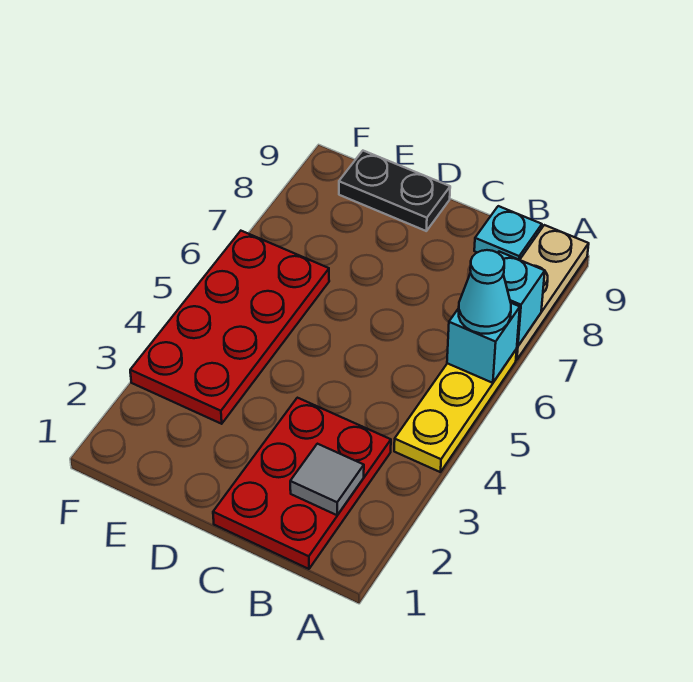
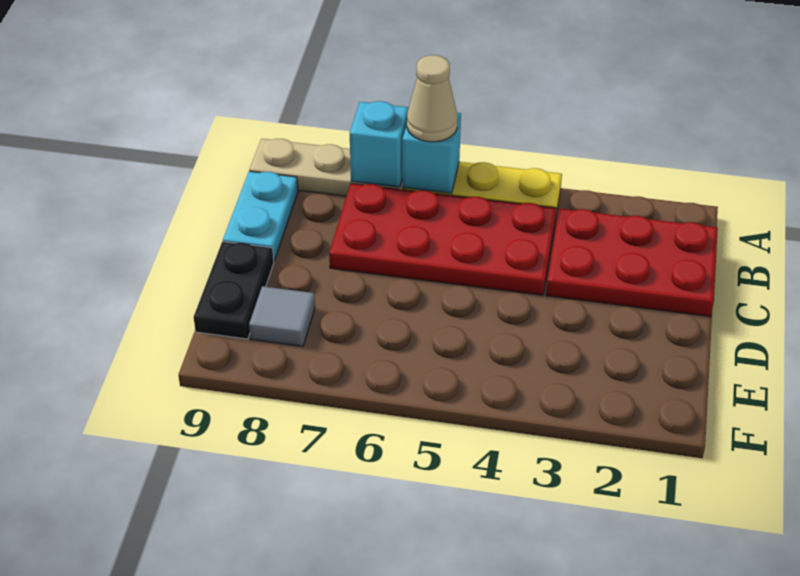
cyan cone A6 level 3 -> tan cone A6 level 3
grey tile B2 level 2 -> grey tile E8 level 1
cyan plate B9 level 1 -> cyan plate B9:C9 level 1
red plate E3:F6 level 1 -> red plate B4:C7 level 1

